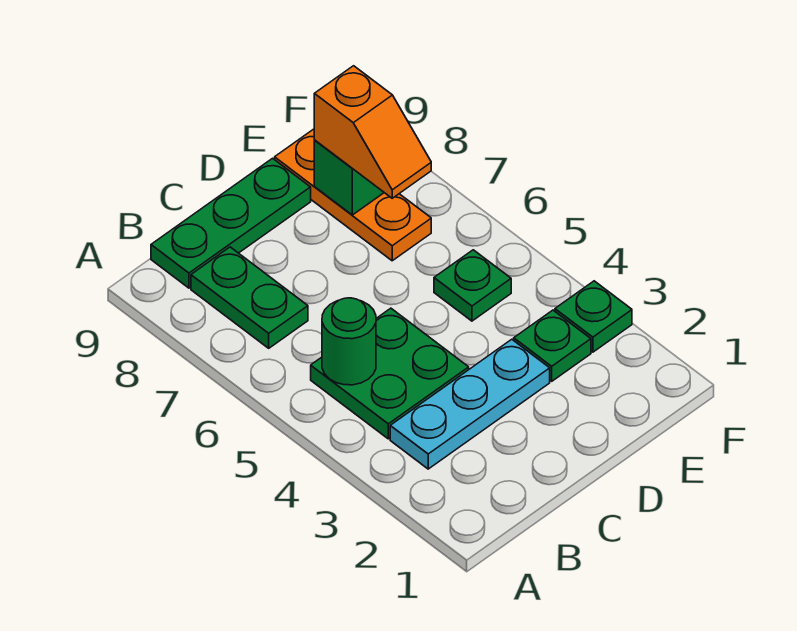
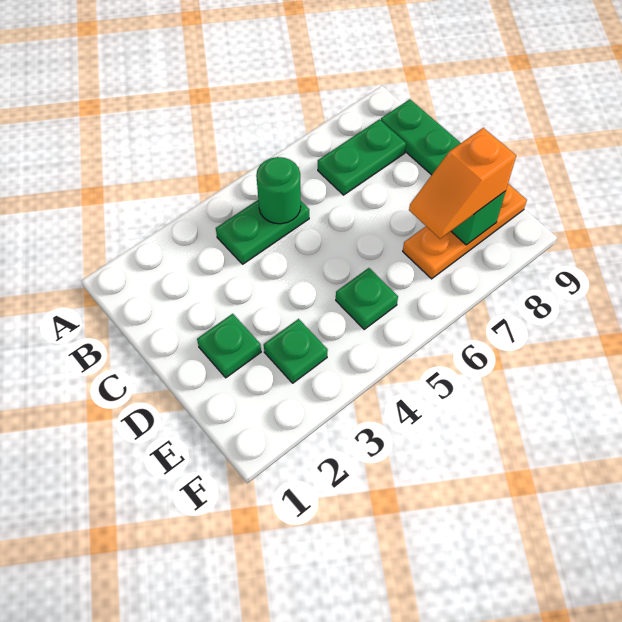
cyan plate B3:D3 level 1 -> none
green plate B4:C5 level 1 -> green plate B4:B5 level 1
green plate F3 level 1 -> green plate D2 level 1

